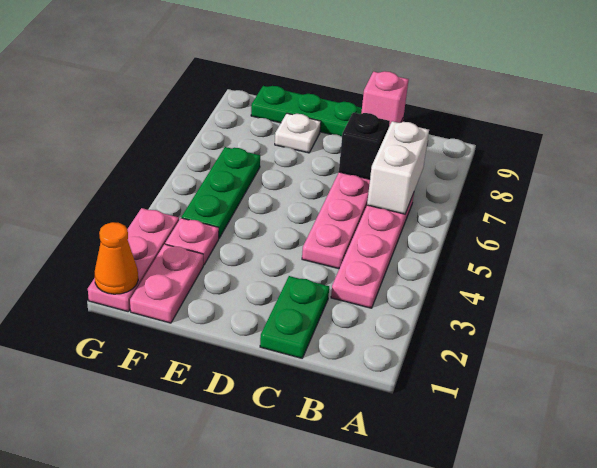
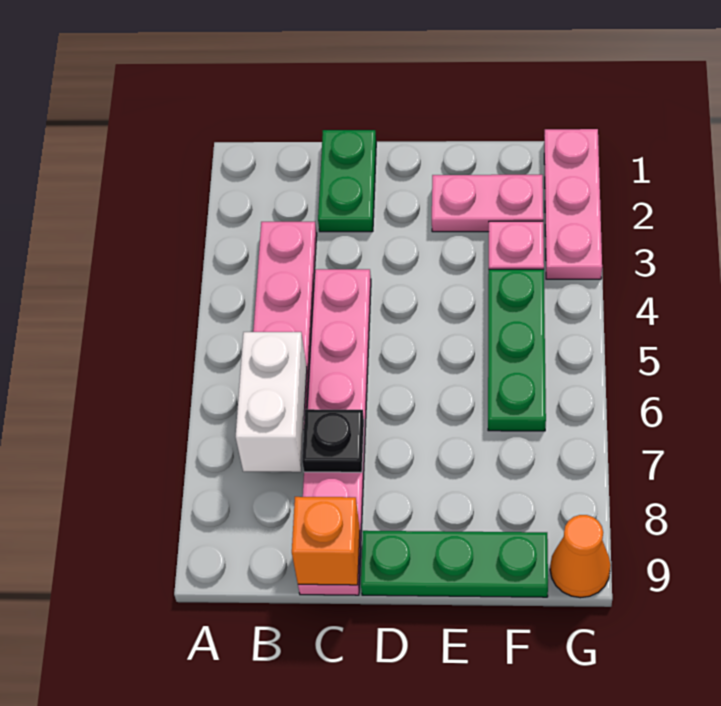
black brick C7 level 2 -> black plate C7 level 2
pink brick C9 level 2 -> orange brick C9 level 2
white plate E8 level 1 -> none
pink plate F1:F2 level 1 -> pink plate E2:F2 level 1
orange cone G1 level 2 -> orange cone G9 level 1

